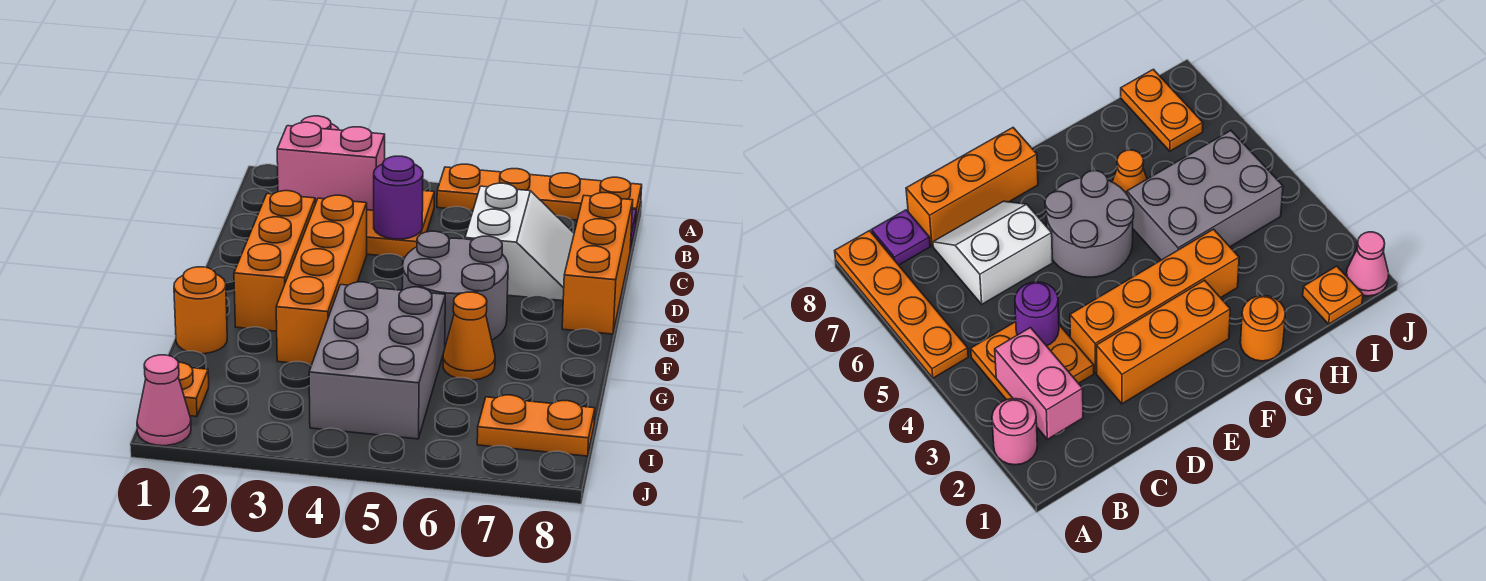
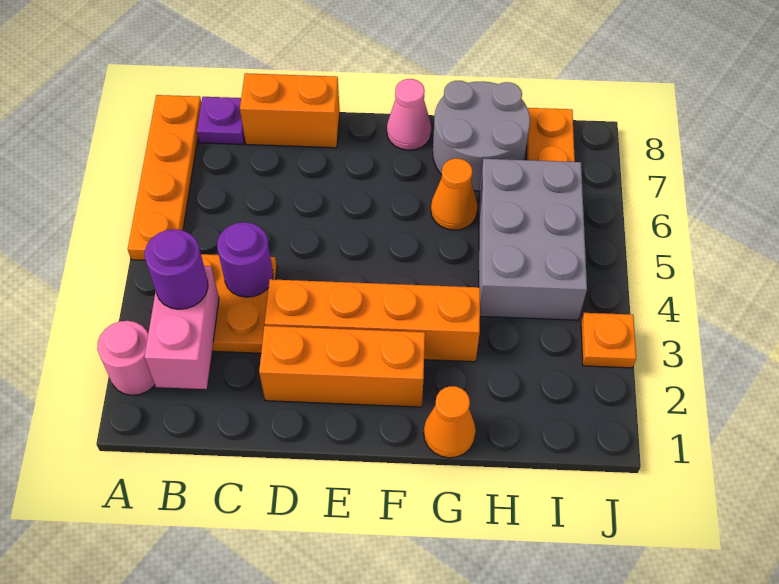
none -> purple round brick B3 level 3
white slope C6:D7 level 1 top 6 -> none
orange brick C8:E8 level 1 -> orange brick C8:D8 level 1
grey round brick E5:F6 level 1 -> grey round brick G7:H8 level 1
orange round brick G1 level 1 -> orange cone G1 level 1
grey brick G4:I5 level 1 -> grey brick H4:I6 level 1
orange plate I1 level 1 -> orange plate J3 level 1
pink cone J1 level 1 -> pink cone F8 level 1

